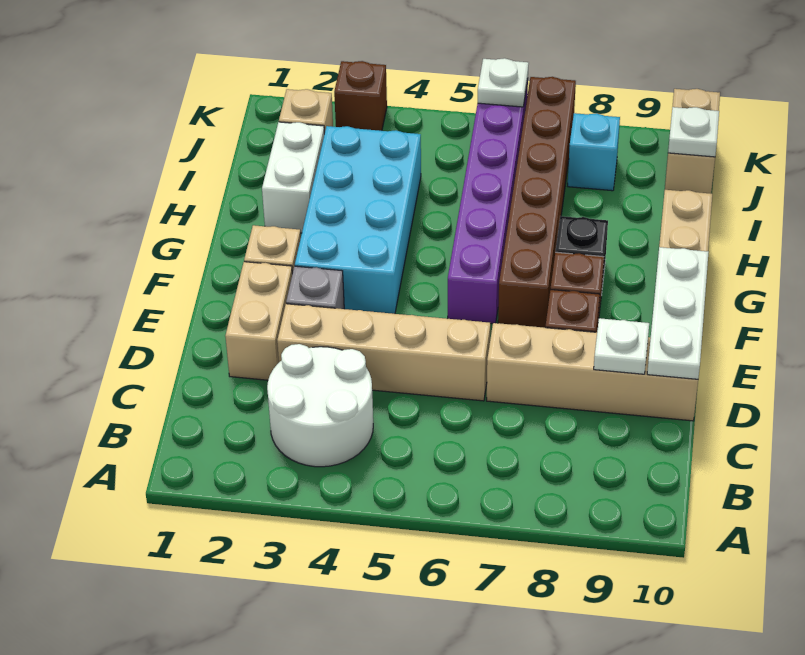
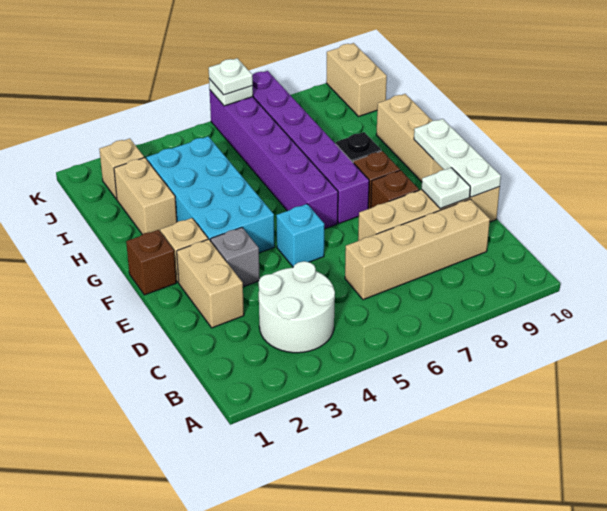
tan brick D3:D6 level 1 -> tan brick C6:C9 level 1
brown brick F7:K7 level 1 -> purple brick F7:K7 level 1
white brick H2:I2 level 1 -> tan brick H2:I2 level 1
cyan brick J8 level 1 -> cyan brick E5 level 1
white plate J10 level 2 -> white plate K6 level 3
brown brick K3 level 1 -> brown brick F1 level 1

